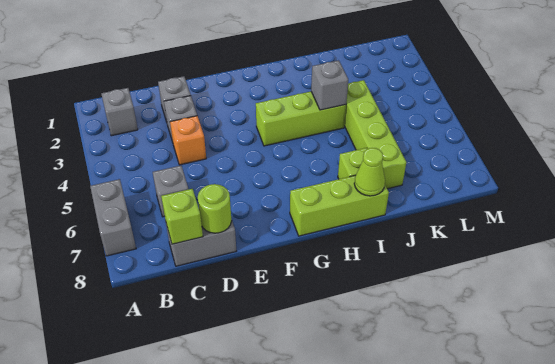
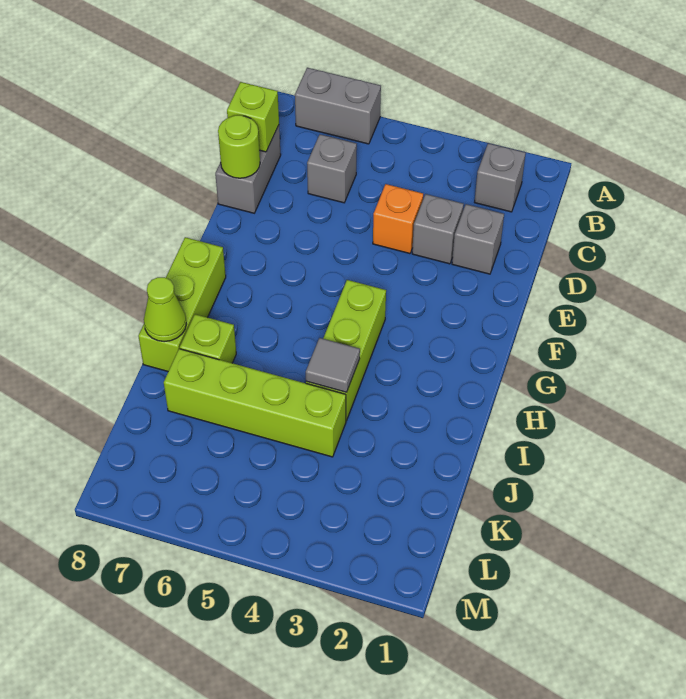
grey brick I4 level 2 -> grey tile I4 level 2

